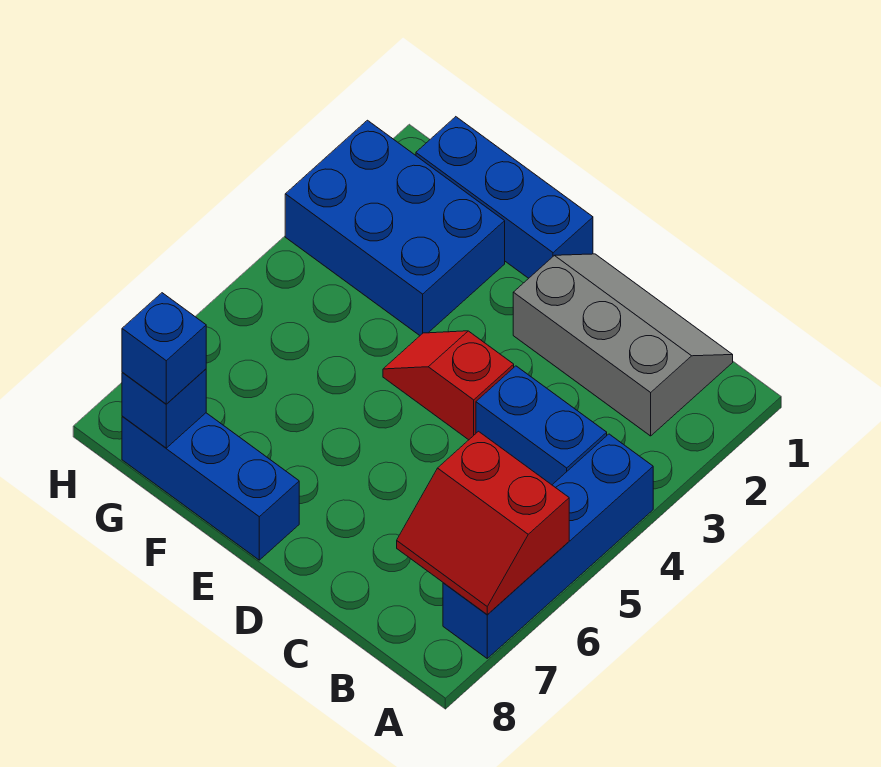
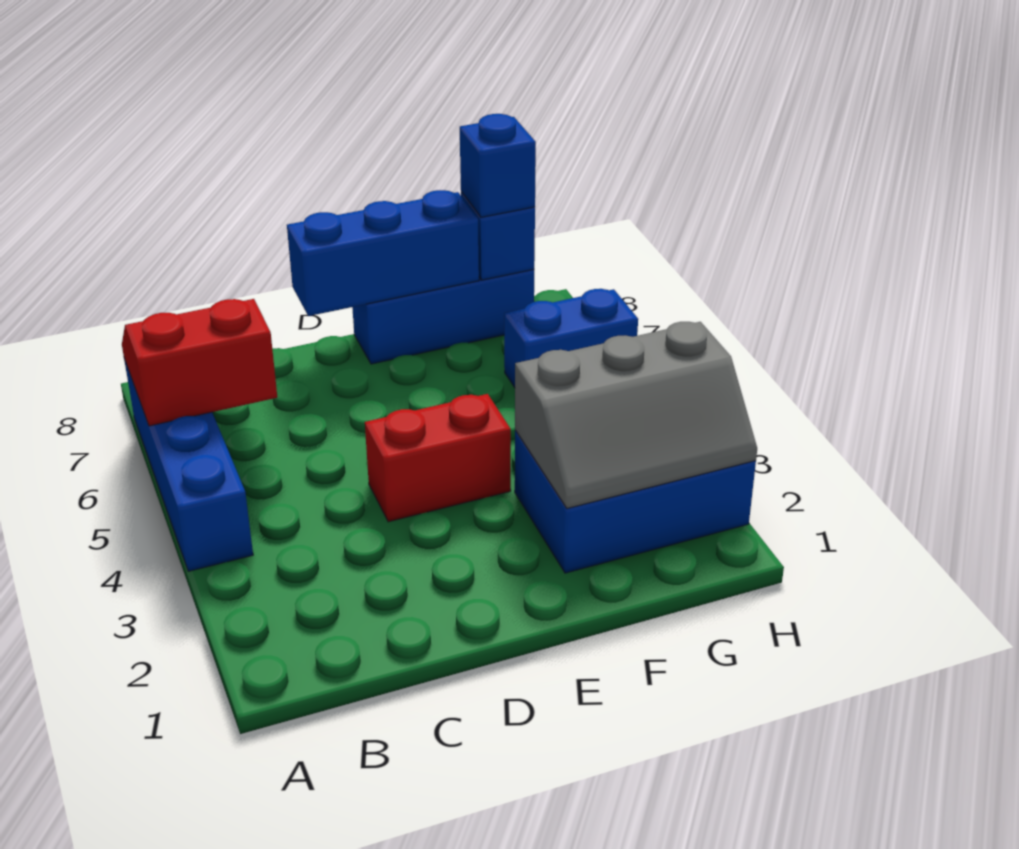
grey slope B1:D2 level 1 top 2 -> grey slope F2:H3 level 2 top 3
blue brick B4:C4 level 1 -> blue brick G6:H6 level 1
red slope D4:E4 level 1 top D -> red brick D4:E4 level 1
blue brick E1:G1 level 1 -> blue brick D8:F8 level 2

